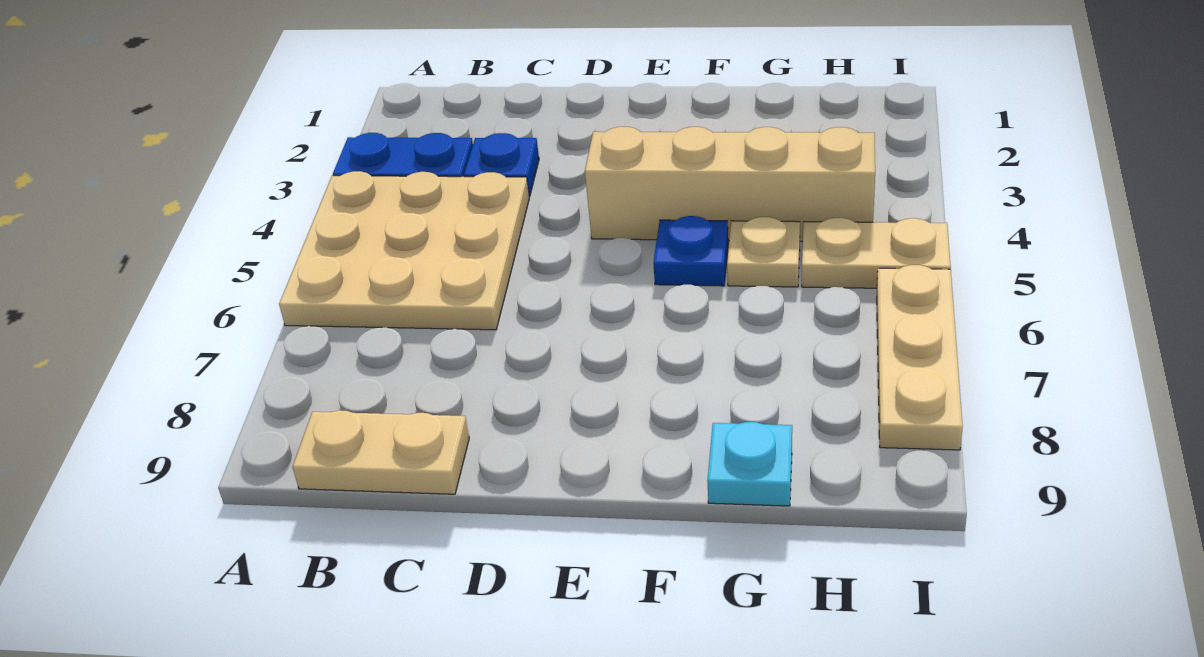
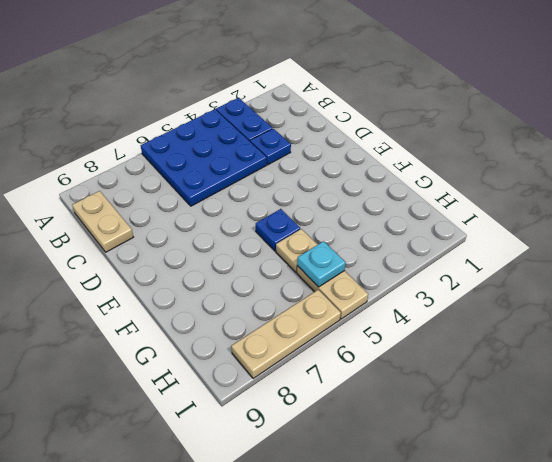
tan plate A4:C6 level 1 -> blue plate A4:C6 level 1
tan brick E4:H4 level 1 -> none
cyan plate G9 level 1 -> cyan plate H5 level 2

